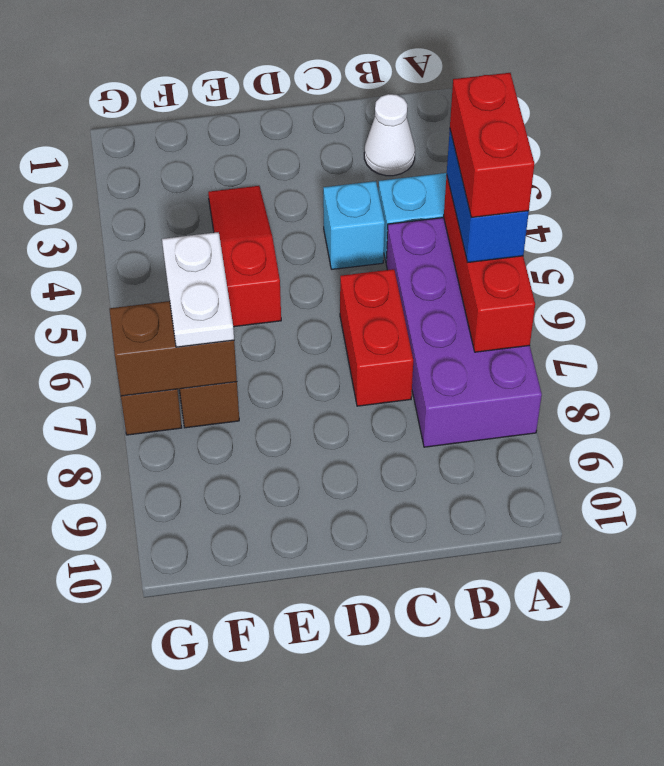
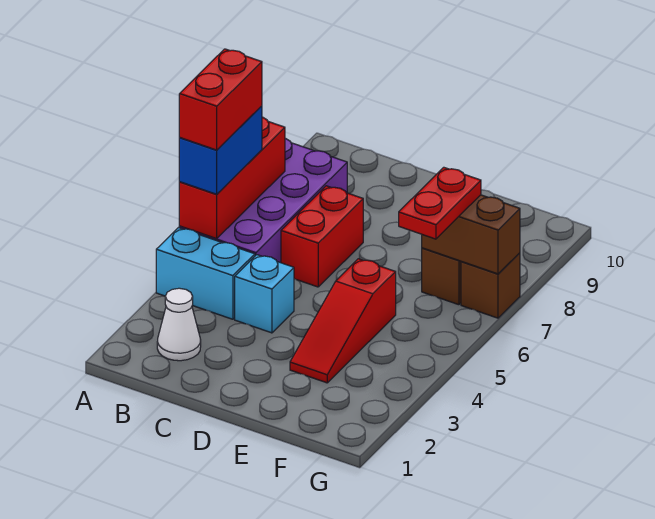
white plate F6:F7 level 3 -> red plate F6:F7 level 3

